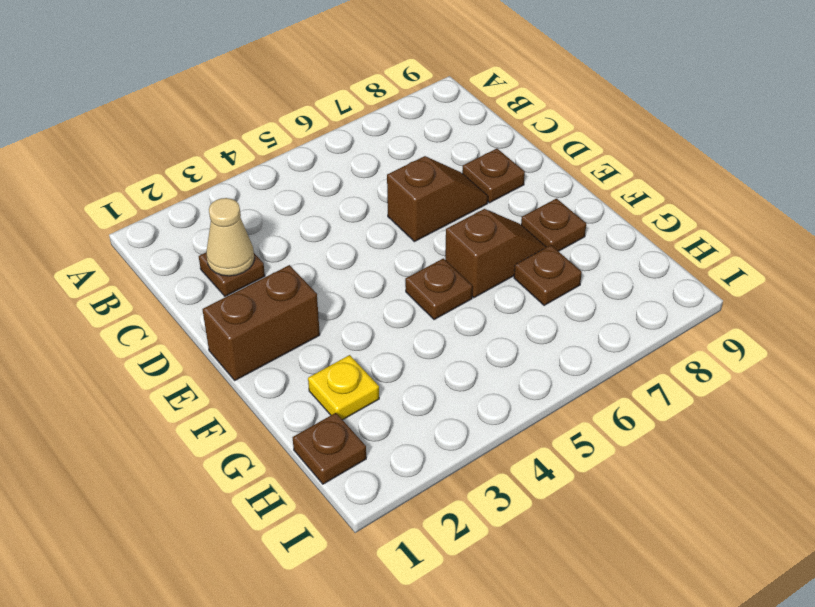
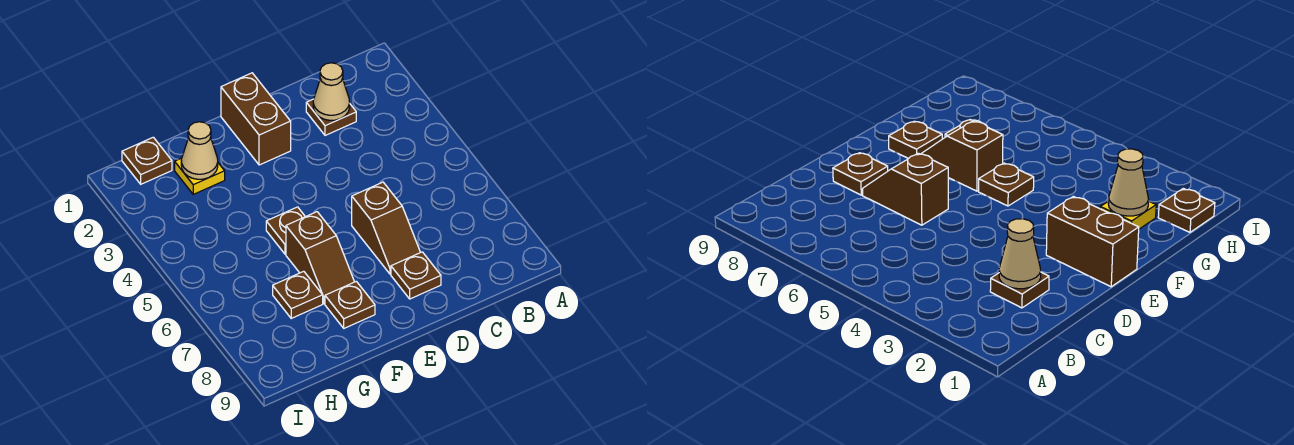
none -> tan cone G2 level 2

